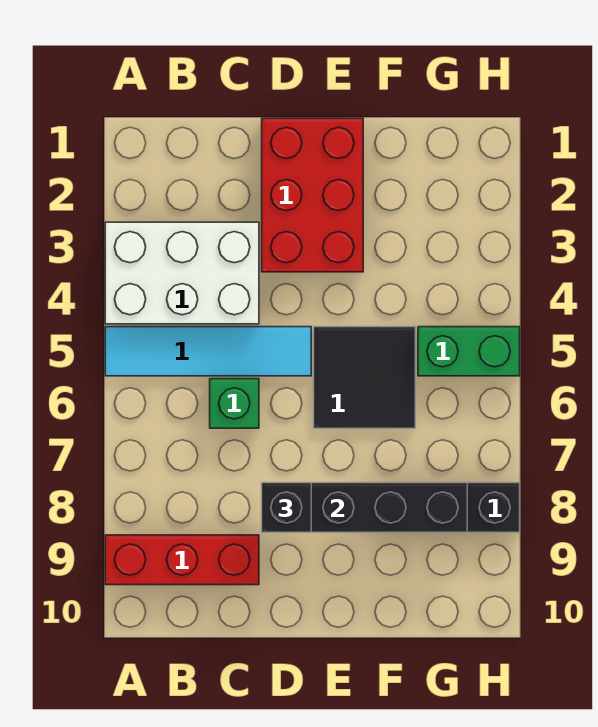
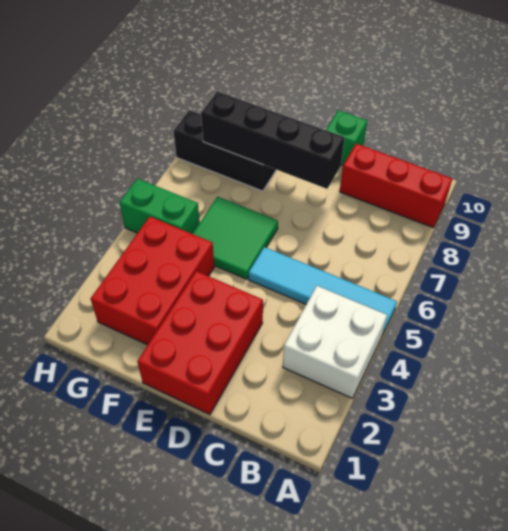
white brick A3:C4 level 1 -> white brick A3:B4 level 1
green brick C6 level 1 -> green brick D10 level 1
black brick D8 level 3 -> none
black tile E5:F6 level 1 -> green tile E5:F6 level 1
none -> red brick F2:G4 level 1

